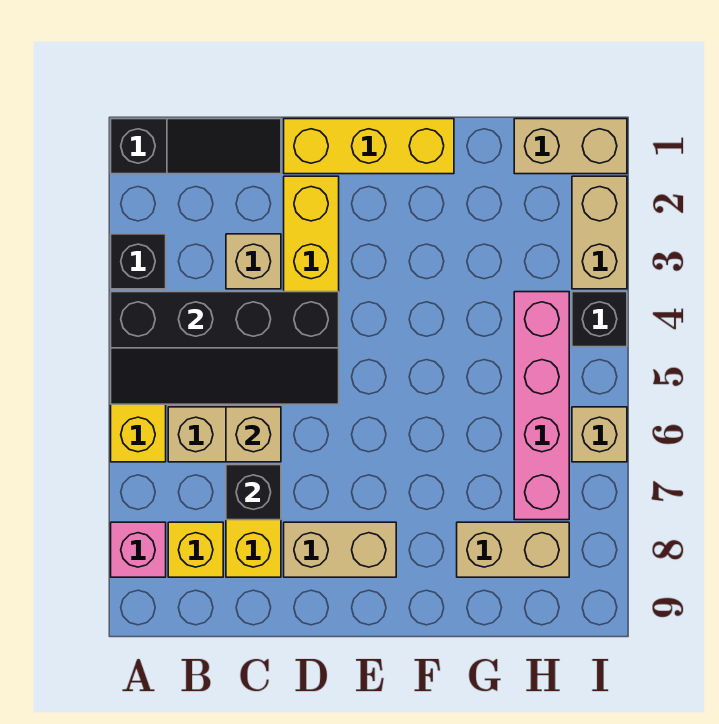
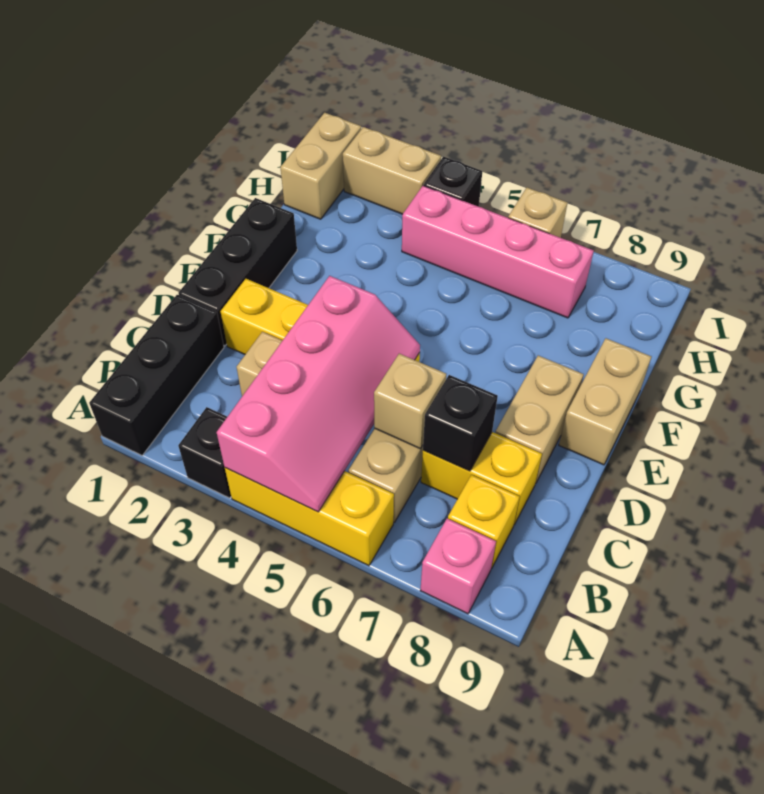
black slope A1:C1 level 1 top A -> black brick A1:C1 level 1
black slope A4:D5 level 2 top 4 -> pink slope A4:D5 level 2 top 4
yellow brick D1:F1 level 1 -> black brick D1:F1 level 1
tan brick G8:H8 level 1 -> tan brick E9:F9 level 1

